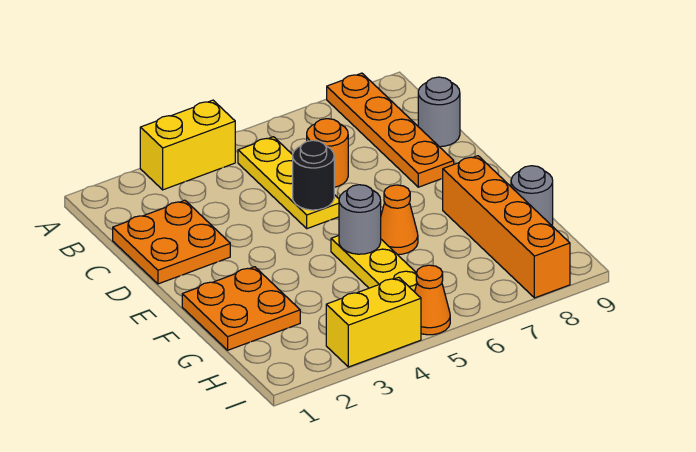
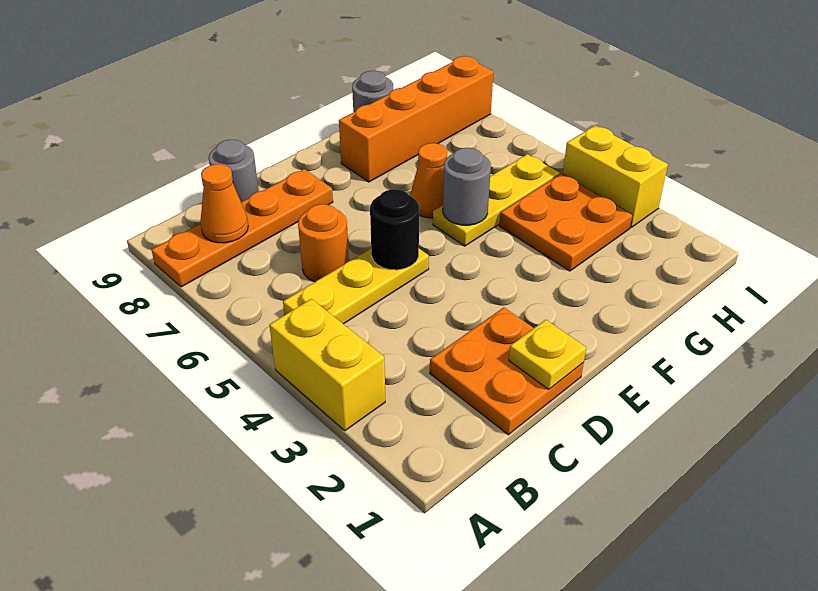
none -> yellow plate D1 level 2
orange plate F1:G2 level 1 -> orange plate G3:H4 level 1
orange cone I5 level 1 -> orange cone B8 level 2

